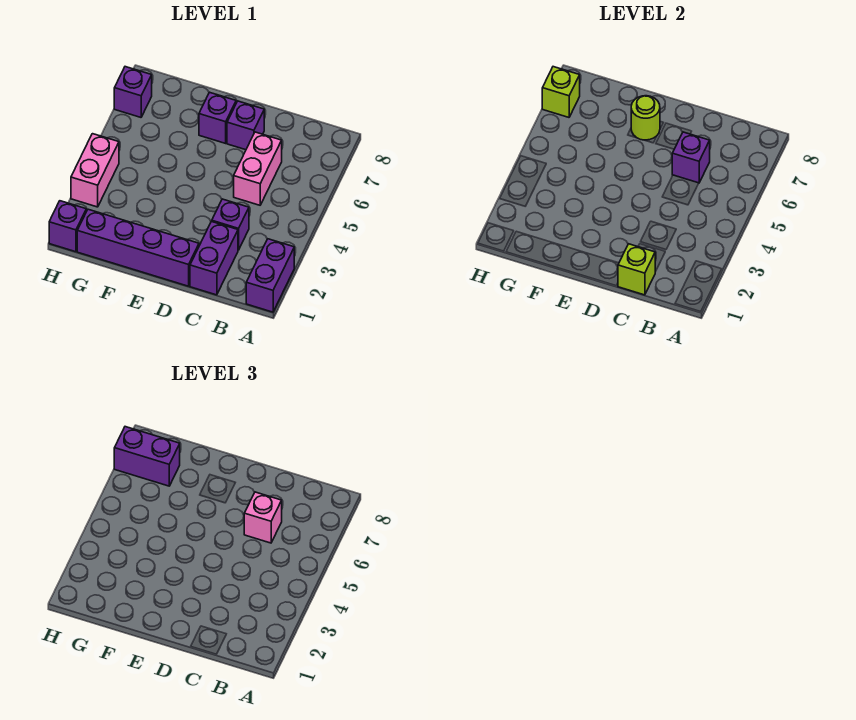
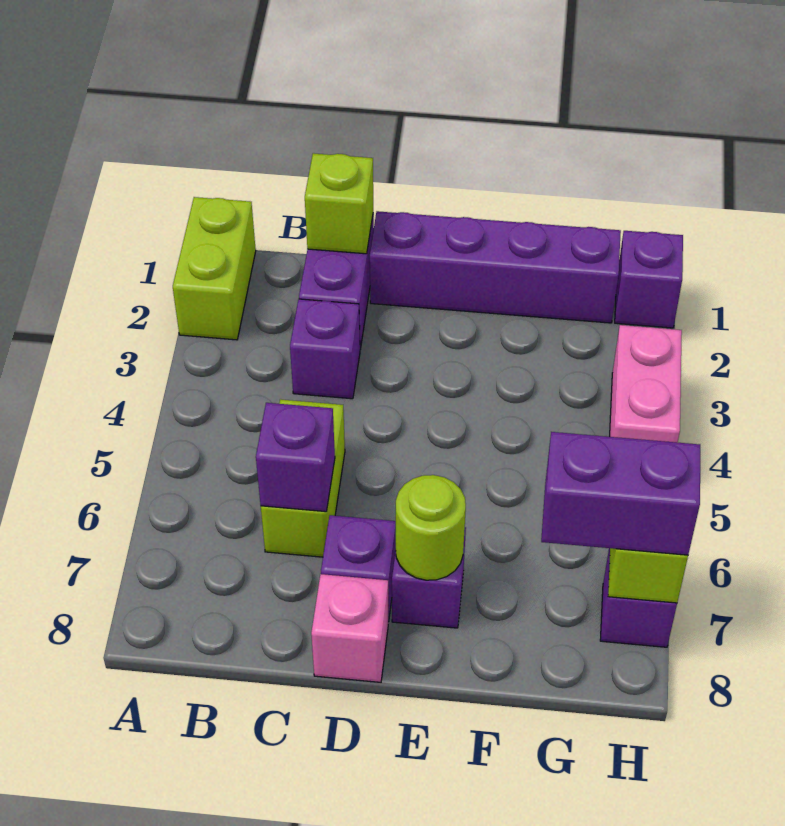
purple brick A1:A2 level 1 -> lime brick A1:A2 level 1
pink brick C5:C6 level 1 -> lime brick C5:C6 level 1
pink brick C6 level 3 -> pink brick D8 level 1

